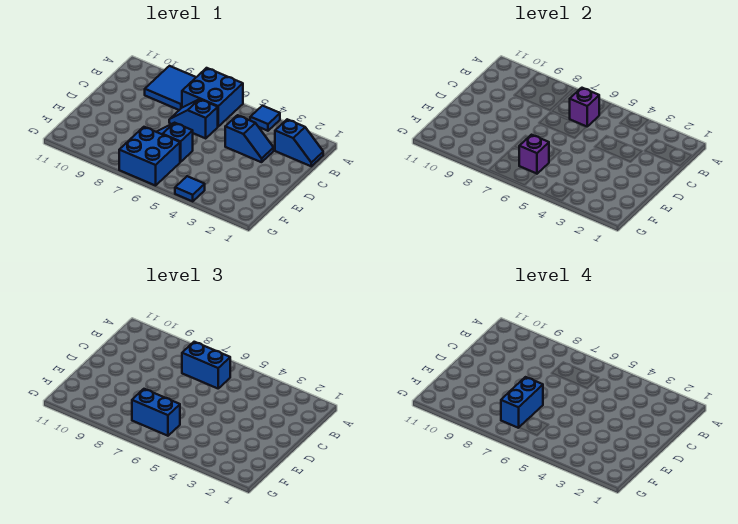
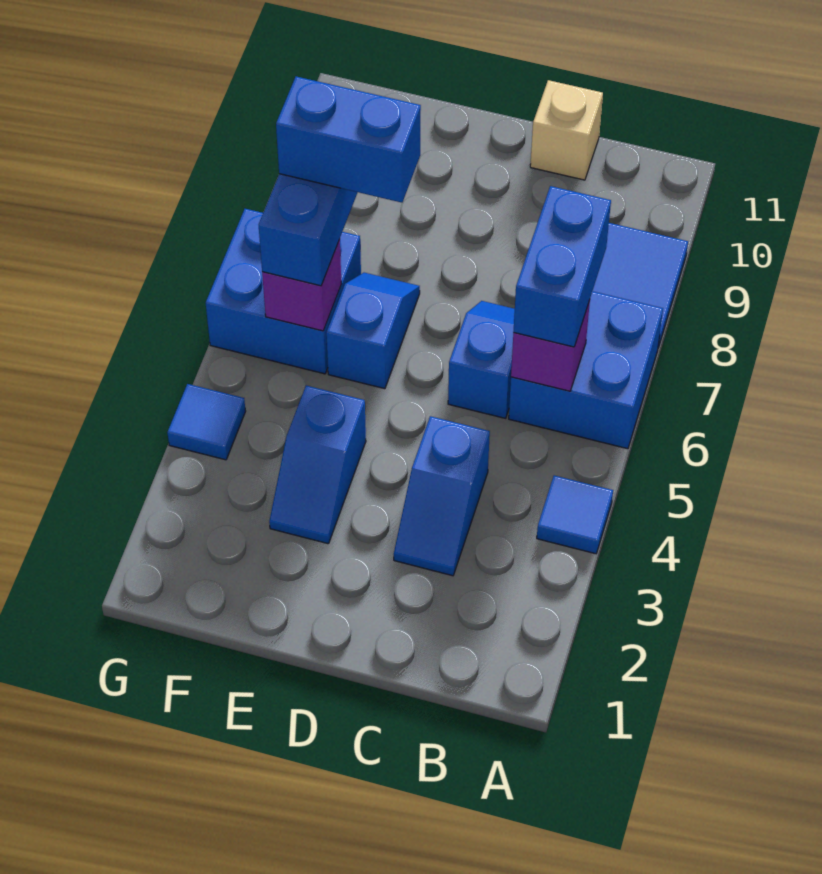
blue slope B1:B2 level 1 top 2 -> blue slope E3:E4 level 1 top 4
none -> tan brick C11 level 1

